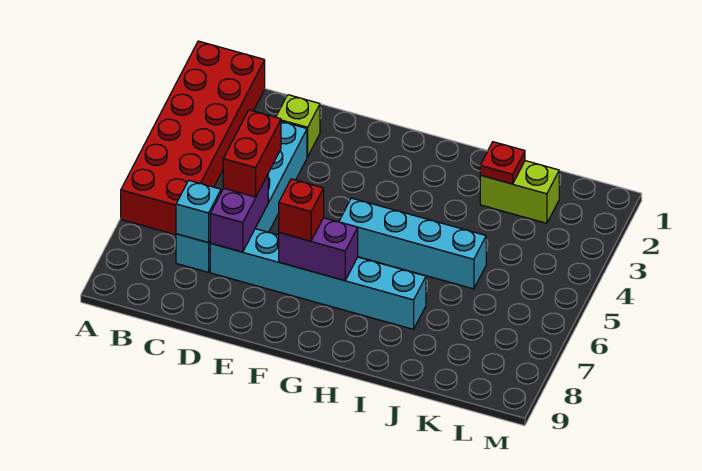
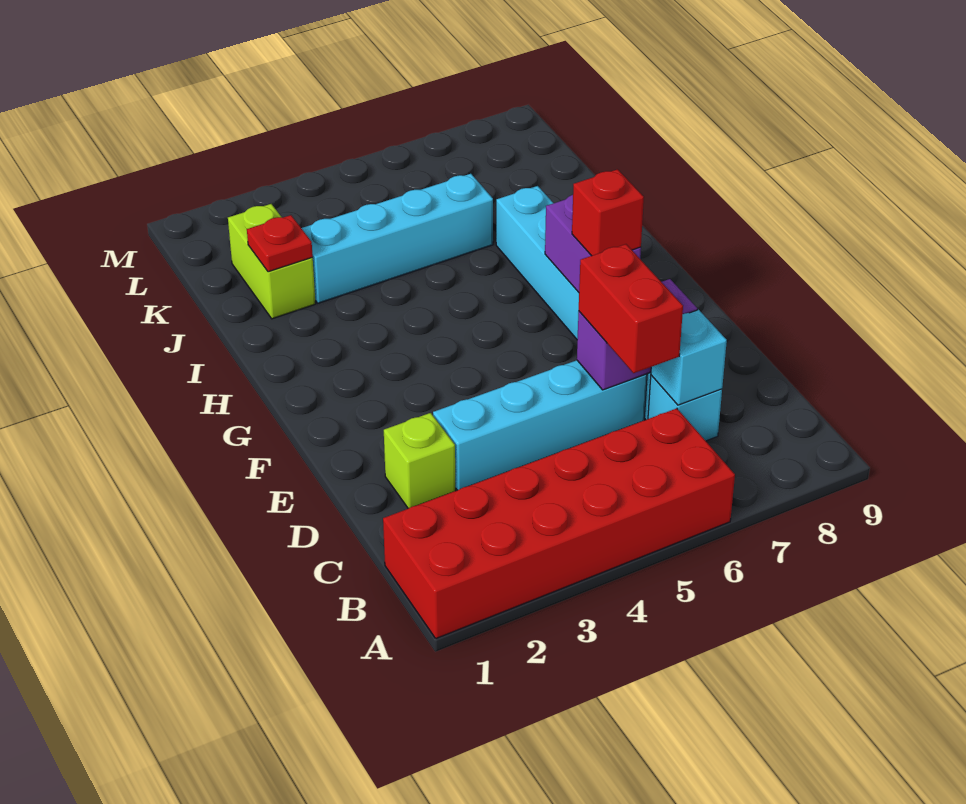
red brick D5:D6 level 3 -> red brick C6:D6 level 3
cyan brick G5:J5 level 1 -> cyan brick J3:J6 level 1

